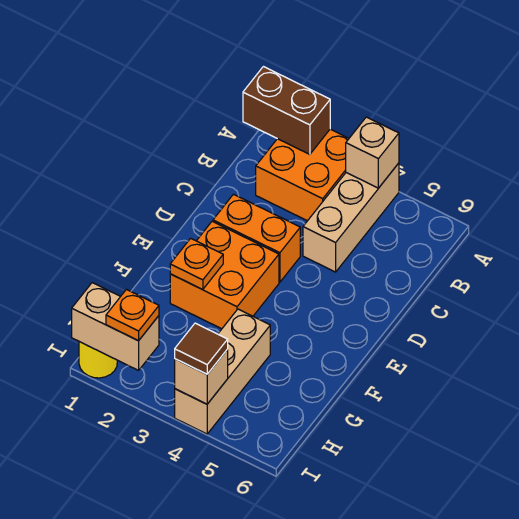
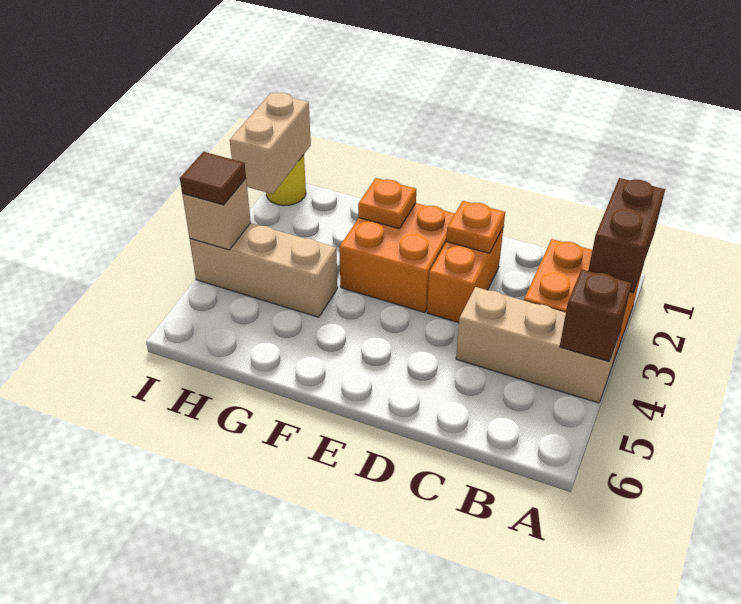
tan brick A4 level 2 -> brown brick A4 level 2
orange plate I2 level 3 -> orange plate D2 level 2

